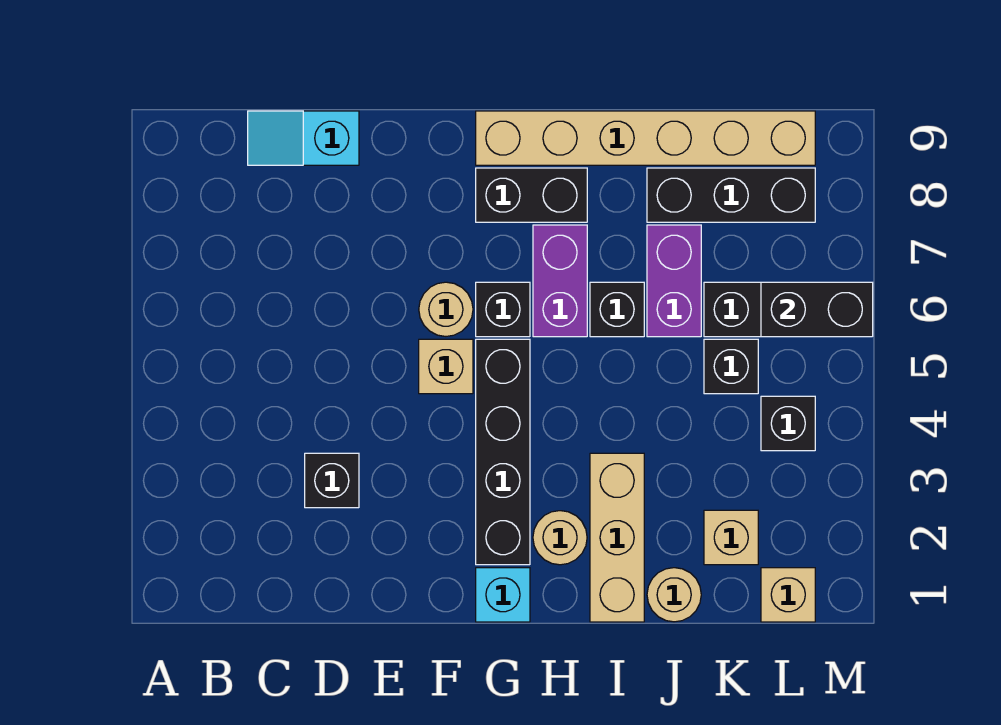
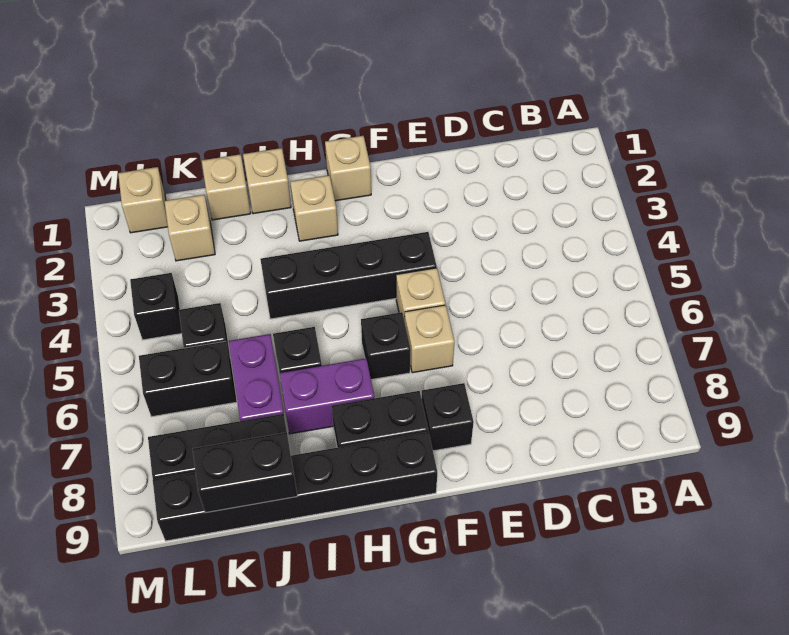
cyan slope C9:D9 level 1 top D -> none
black brick D3 level 1 -> black brick F8 level 1
tan round brick F6 level 1 -> tan brick F6 level 1
cyan brick G1 level 1 -> tan brick G1 level 1
black brick G2:G5 level 1 -> black brick F4:I4 level 1
tan brick G9:L9 level 1 -> black brick G9:L9 level 1
tan round brick H2 level 1 -> tan brick H2 level 1
purple brick H6:H7 level 1 -> purple brick H7:I7 level 1
tan brick I1:I3 level 1 -> tan brick I1 level 1
tan round brick J1 level 1 -> tan brick J1 level 1
black brick L6:M6 level 2 -> black brick J9:K9 level 2

